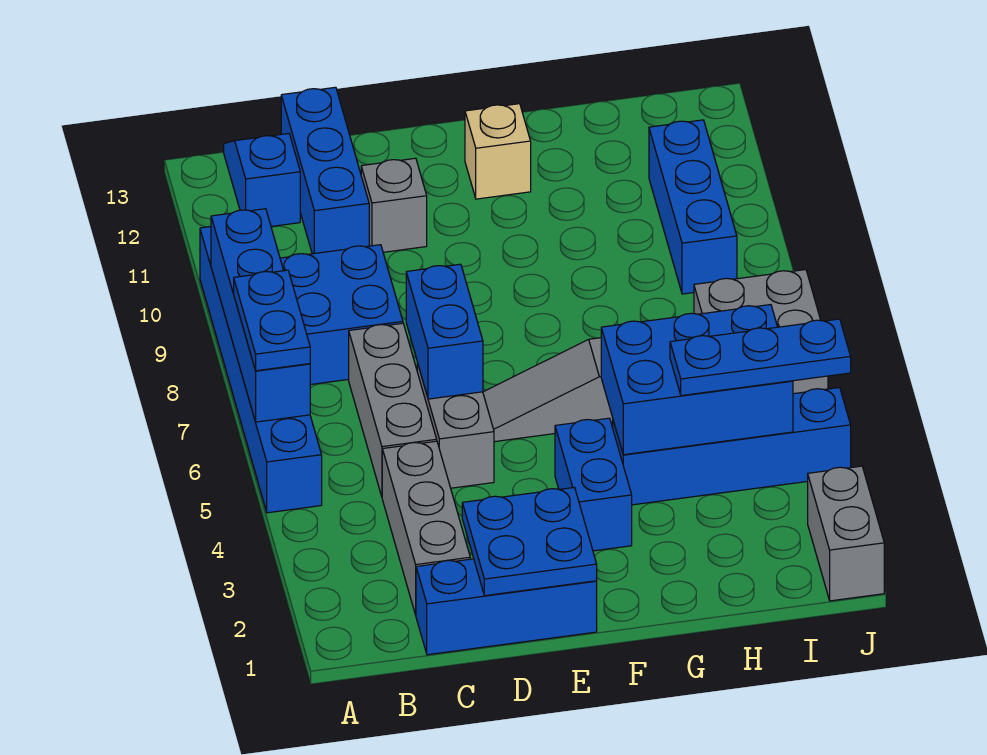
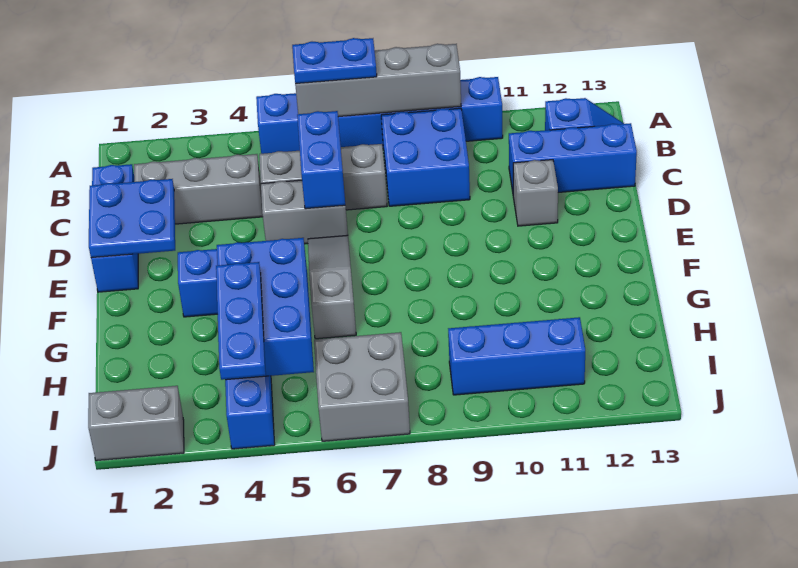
blue brick A6:A9 level 2 -> grey brick A6:A9 level 2
blue brick D6:D7 level 2 -> blue brick C6:D6 level 2
tan brick F12 level 1 -> none

